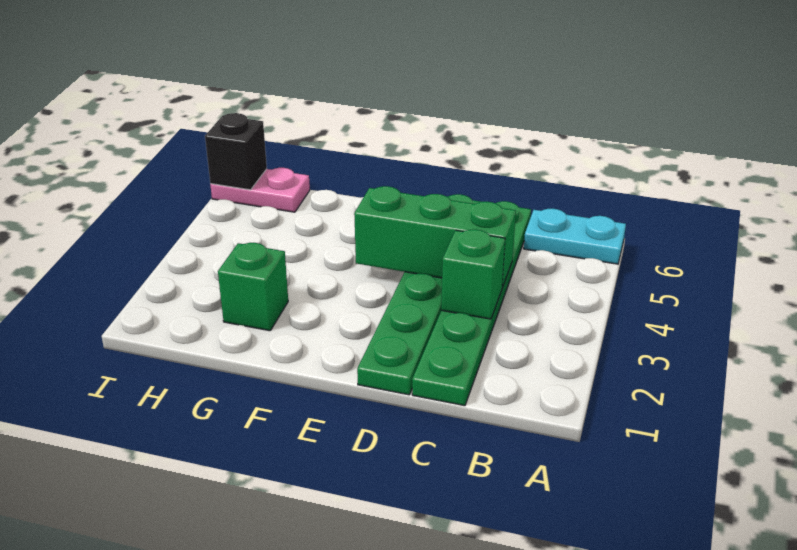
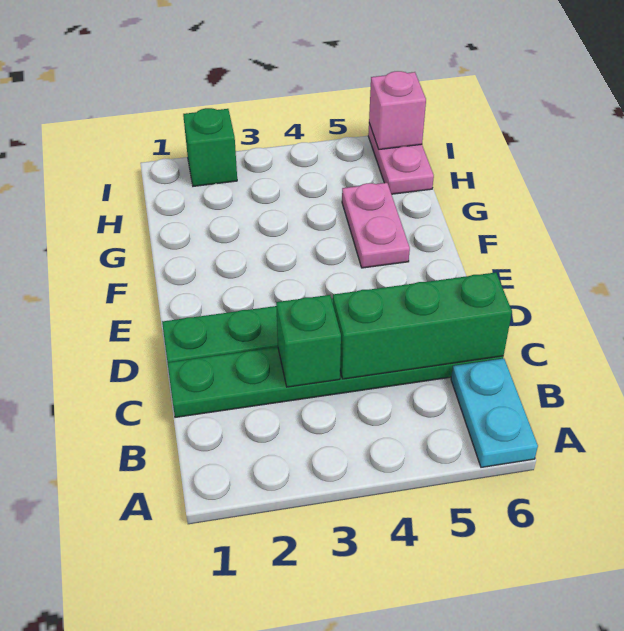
green brick C4:E4 level 2 -> green brick C4:C6 level 2
none -> pink plate F5:G5 level 1
green brick G2 level 1 -> green brick I2 level 1
black brick I6 level 2 -> pink brick I6 level 2

